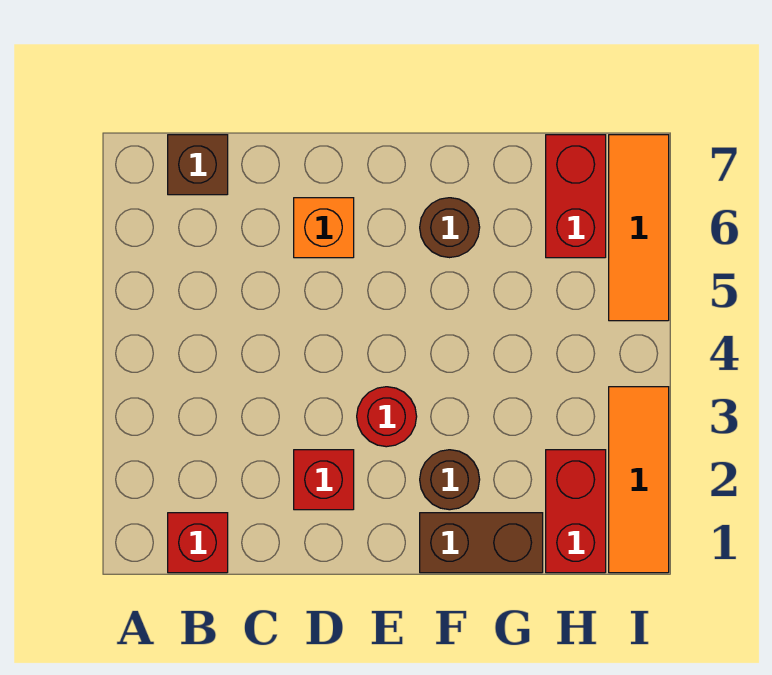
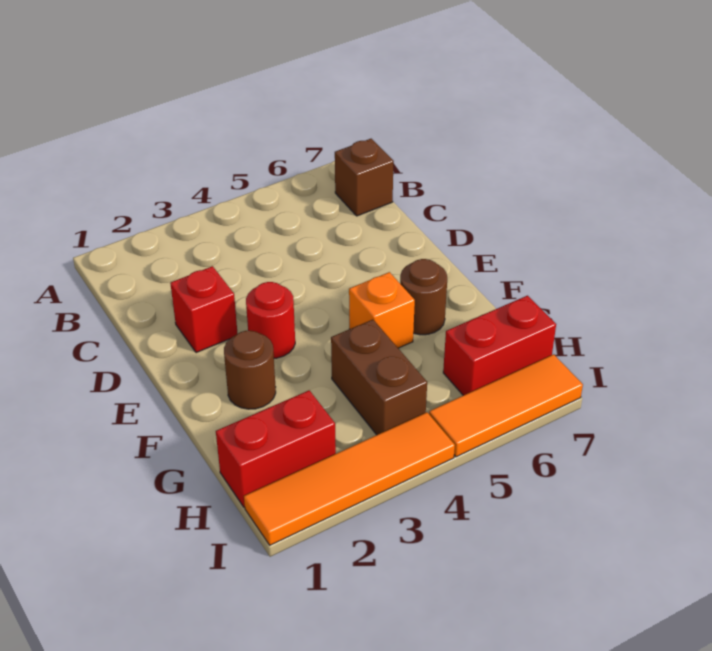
red brick B1 level 1 -> none
orange brick D6 level 1 -> orange brick F5 level 1
brown brick F1:G1 level 1 -> brown brick G4:H4 level 1
orange tile I1:I3 level 1 -> orange tile I1:I4 level 1

